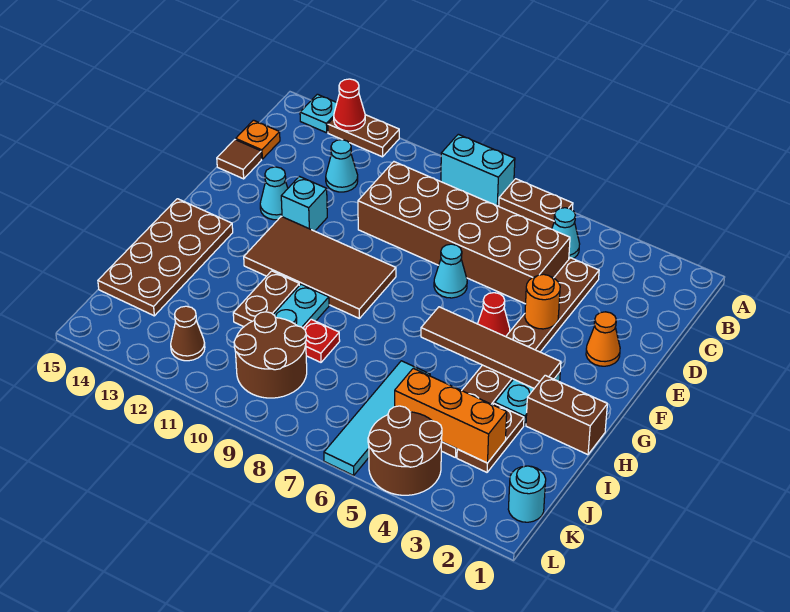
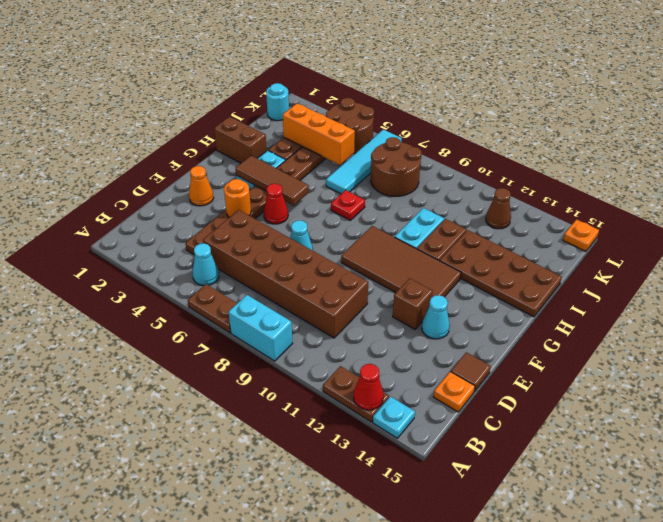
cyan cone C12 level 1 -> none
cyan brick E12 level 1 -> brown brick E12 level 1
brown tile G3:G6 level 2 -> brown tile G3:G5 level 2
brown plate G14:J15 level 1 -> brown plate H12:I15 level 1
red plate I9 level 1 -> red plate H7 level 1
brown round brick J9:K10 level 1 -> brown round brick J7:K8 level 1
none -> orange plate L15 level 1

